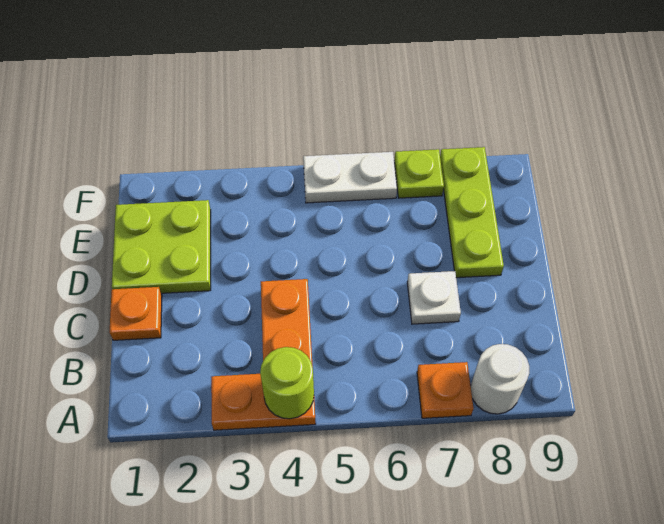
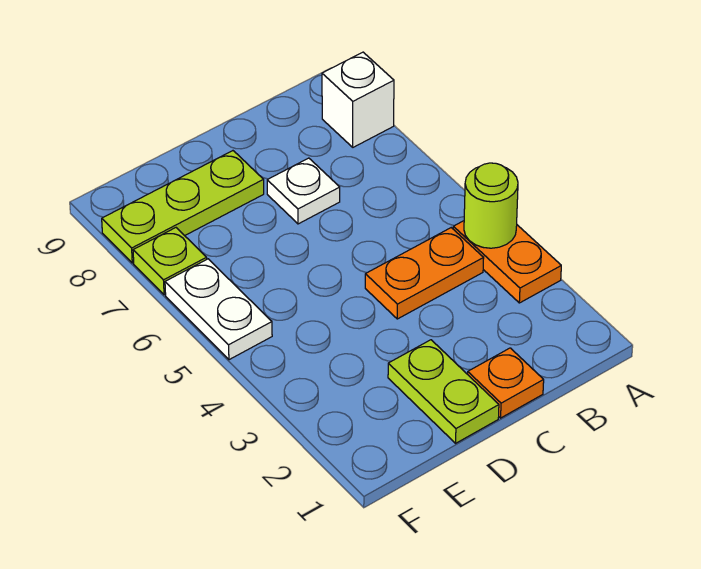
orange plate A7 level 1 -> none
white round brick A8 level 1 -> white brick A8 level 1
lime plate D1:E2 level 1 -> lime plate D1:D2 level 1

